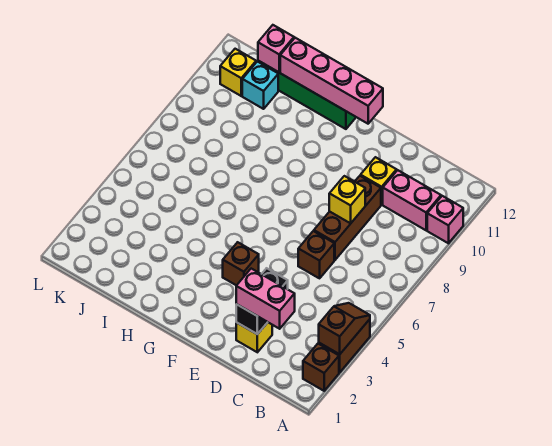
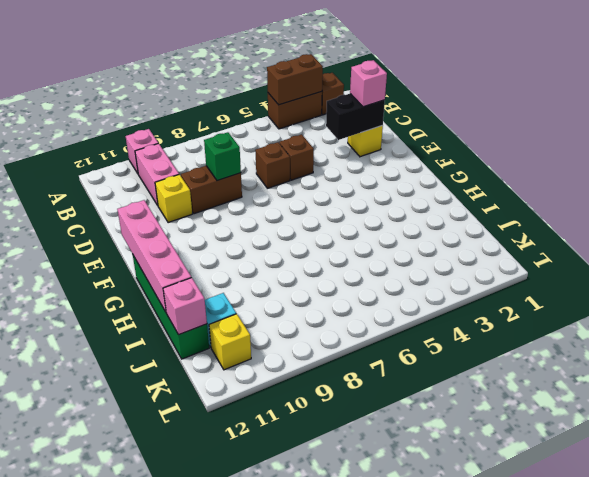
brown slope A3:A4 level 2 top 3 -> brown brick A3:A4 level 2
pink brick C2:D2 level 3 -> pink brick D2 level 3
brown brick D7:D9 level 1 -> brown brick D8:D9 level 1
yellow brick D8 level 2 -> green brick D8 level 2
brown brick F4 level 1 -> brown brick D5 level 1

